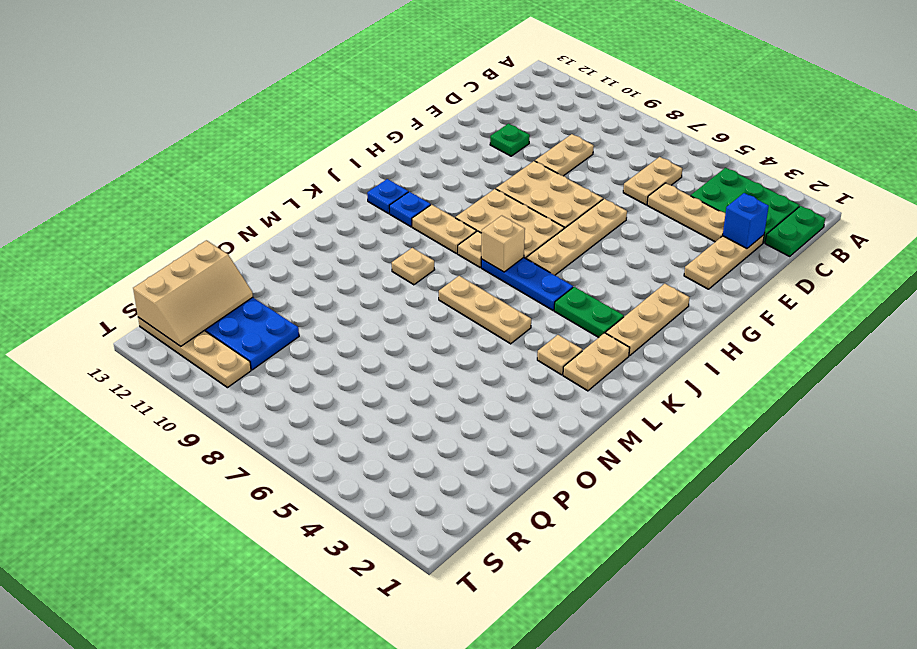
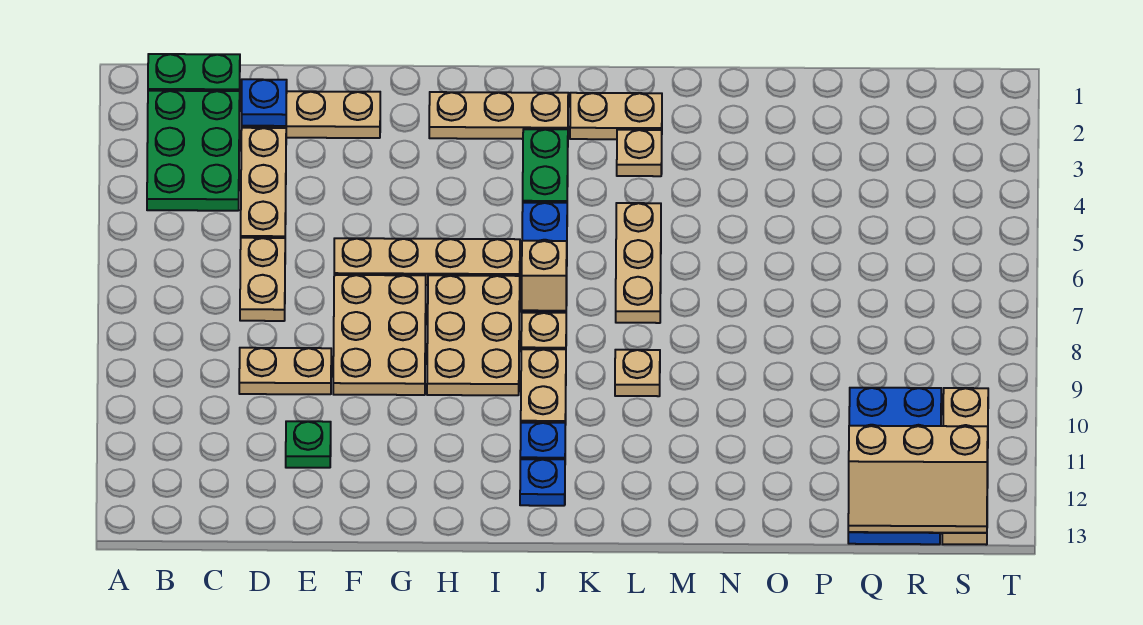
tan plate C6:D6 level 1 -> tan plate D6:D7 level 1
blue brick D2 level 2 -> blue plate D2 level 2
tan slope Q12:S13 level 2 top 13 -> tan slope Q12:S13 level 2 top 12

